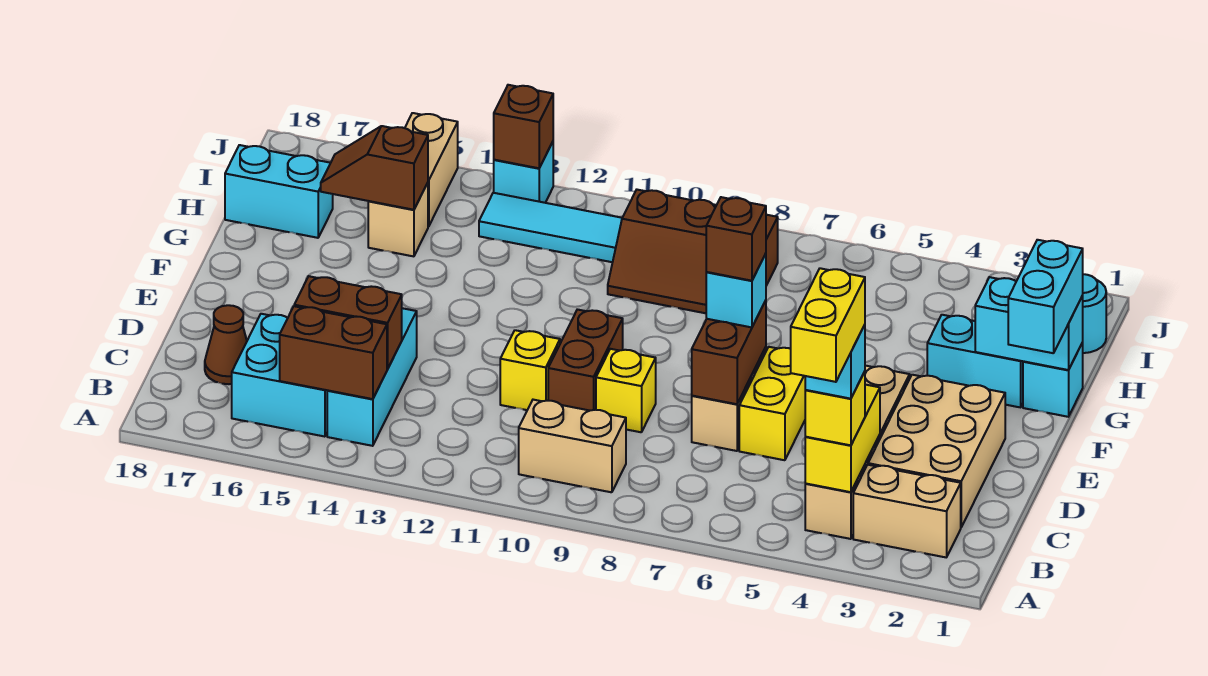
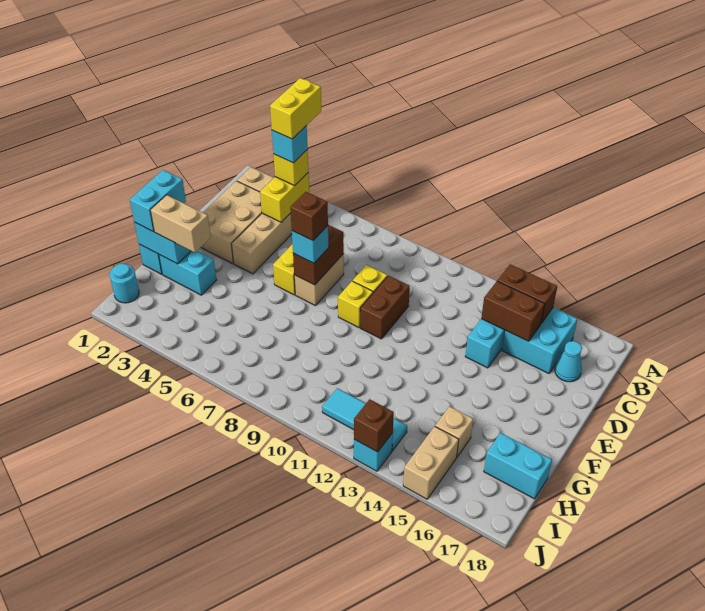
tan brick B9:B10 level 1 -> tan brick G2:G3 level 3
brown cone C17 level 1 -> cyan cone C17 level 1
yellow brick D11 level 1 -> yellow brick E9 level 1
brown slope H8:I10 level 1 top I -> none
brown slope H15:H16 level 2 top 15 -> none

